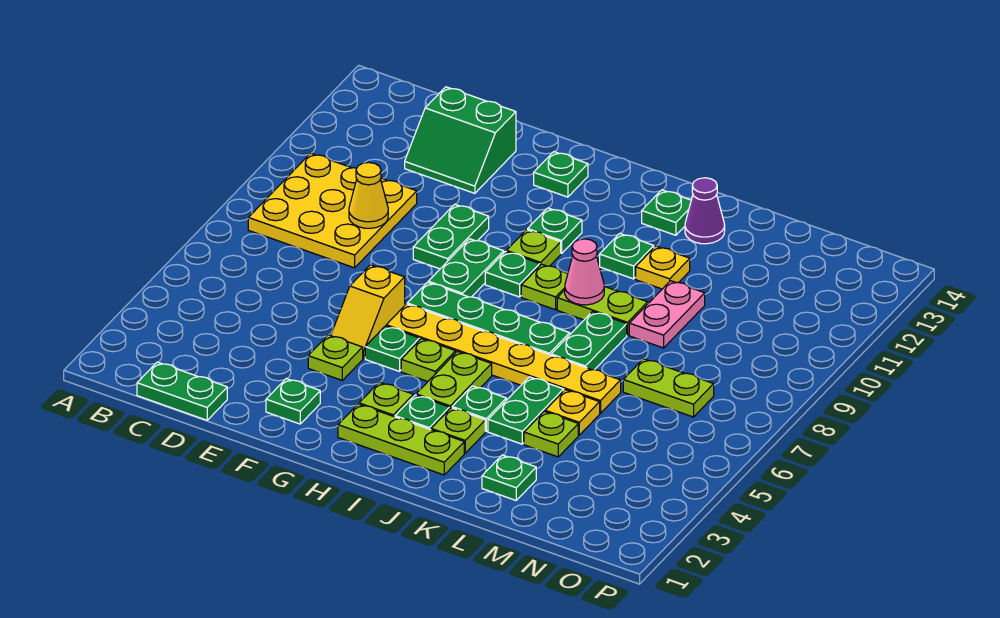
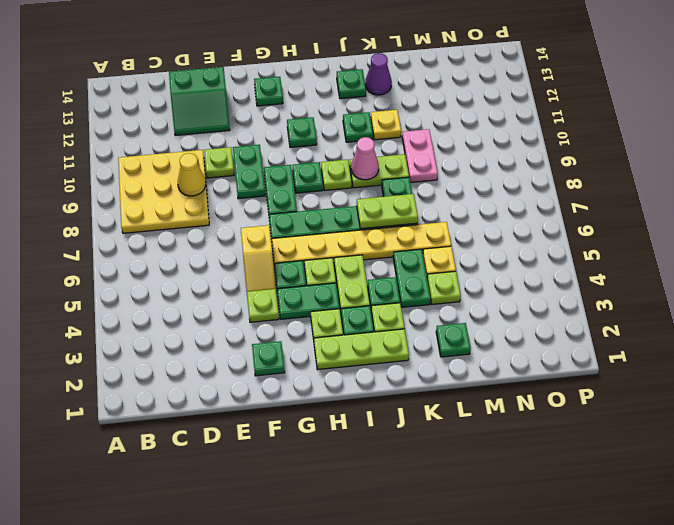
green plate C1:D1 level 1 -> green plate G4:H4 level 1
lime plate H10 level 1 -> lime plate E10 level 1
lime plate M7:N7 level 1 -> lime plate J7:K7 level 2

